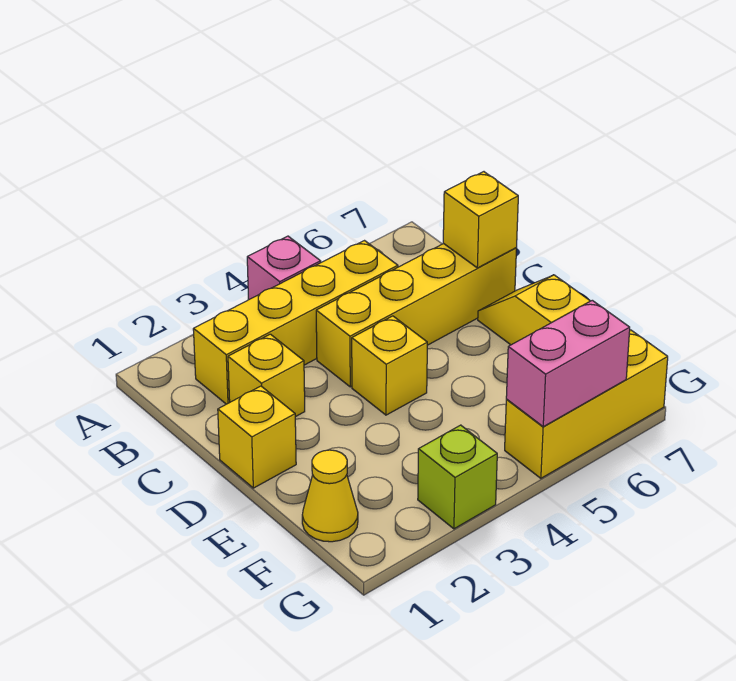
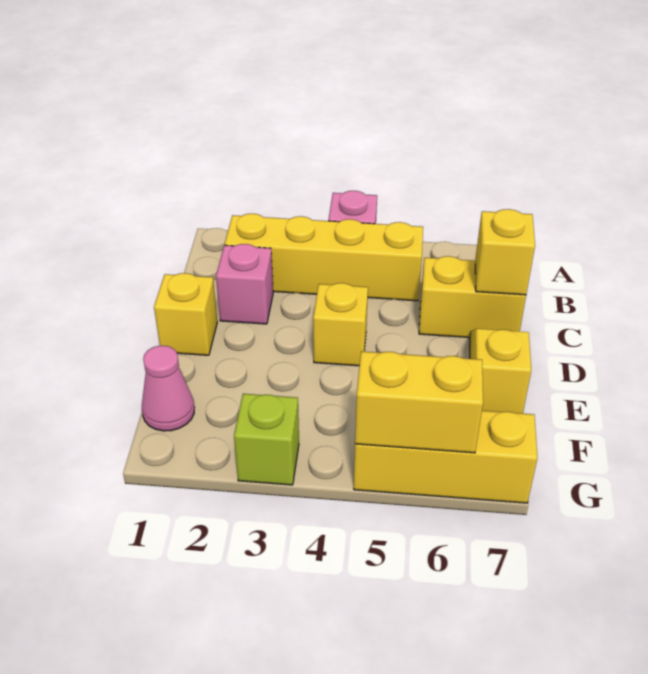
yellow brick C2 level 1 -> pink brick C2 level 1
yellow brick C4:C7 level 1 -> yellow brick C6:C7 level 1
yellow cone F1 level 1 -> pink cone F1 level 1
pink brick G5:G6 level 2 -> yellow brick G5:G6 level 2

